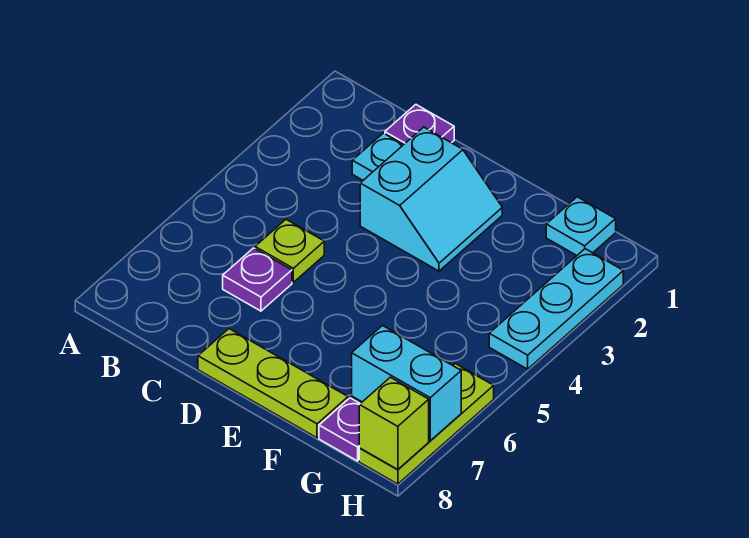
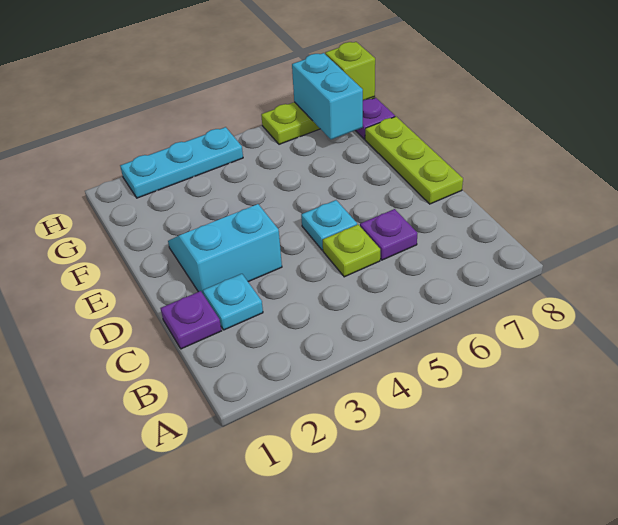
cyan plate G1 level 1 -> cyan plate D5 level 1

